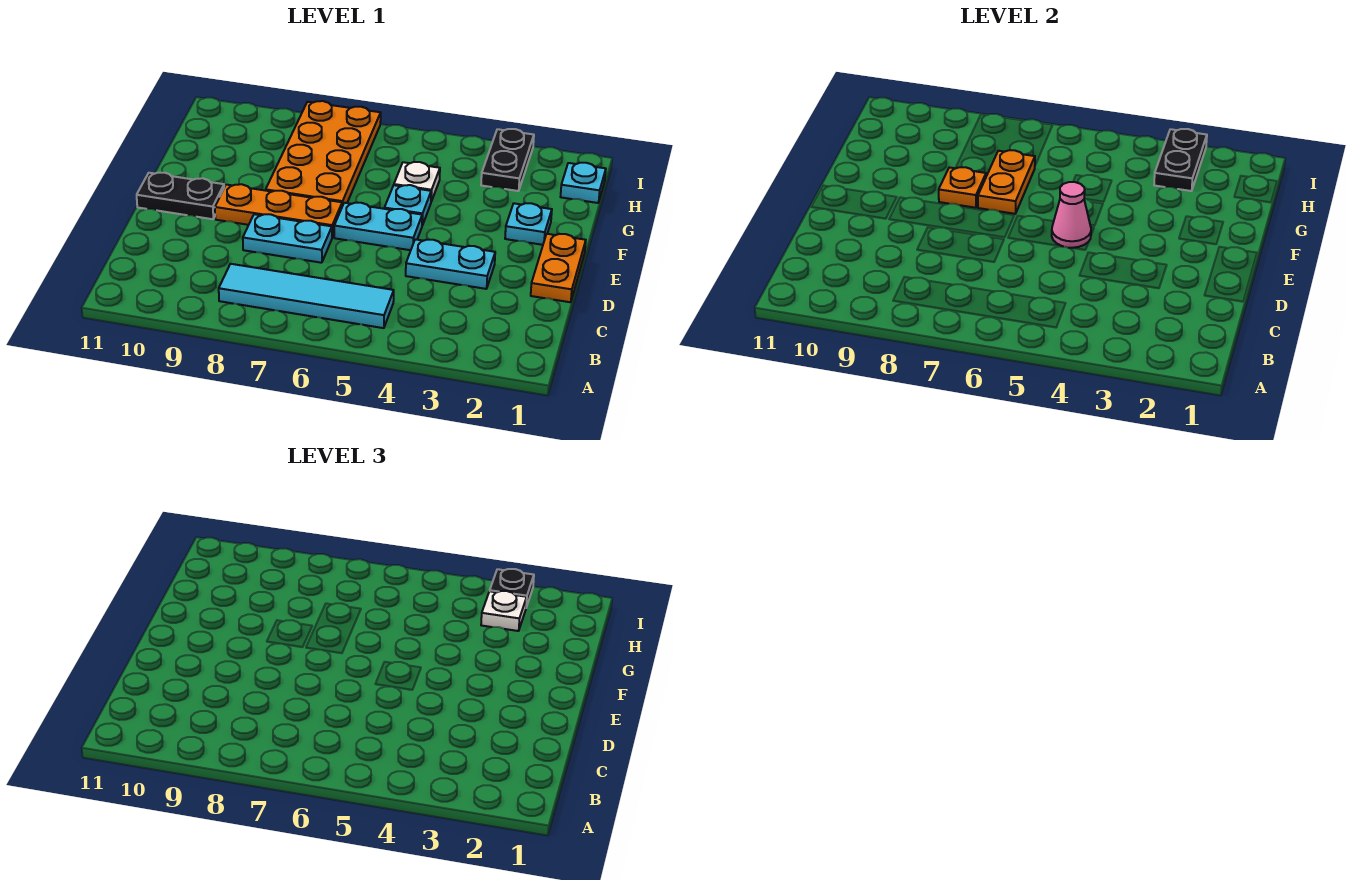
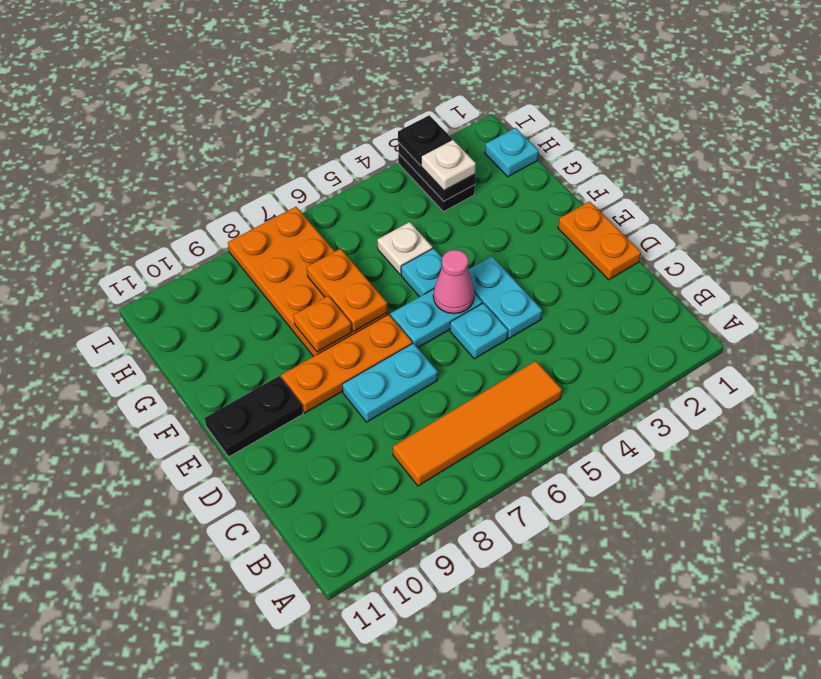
cyan tile B5:B8 level 1 -> orange tile B5:B8 level 1
cyan plate D3:D4 level 1 -> cyan plate D4:E4 level 1
cyan plate F2 level 1 -> cyan plate D5 level 1

